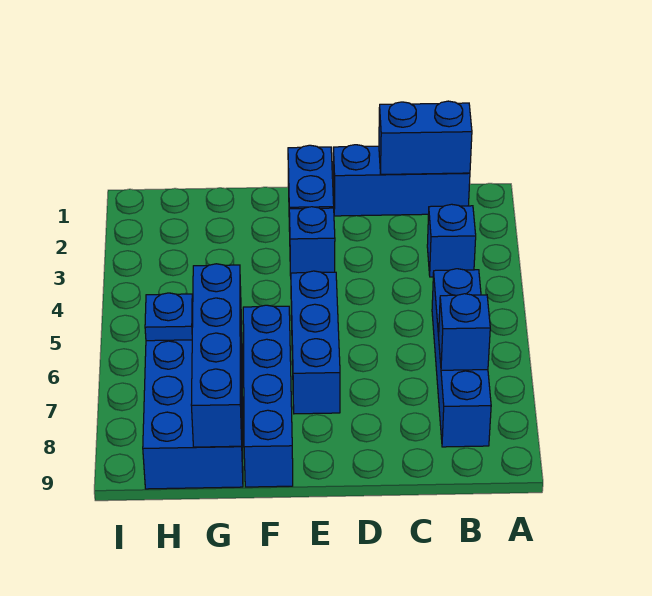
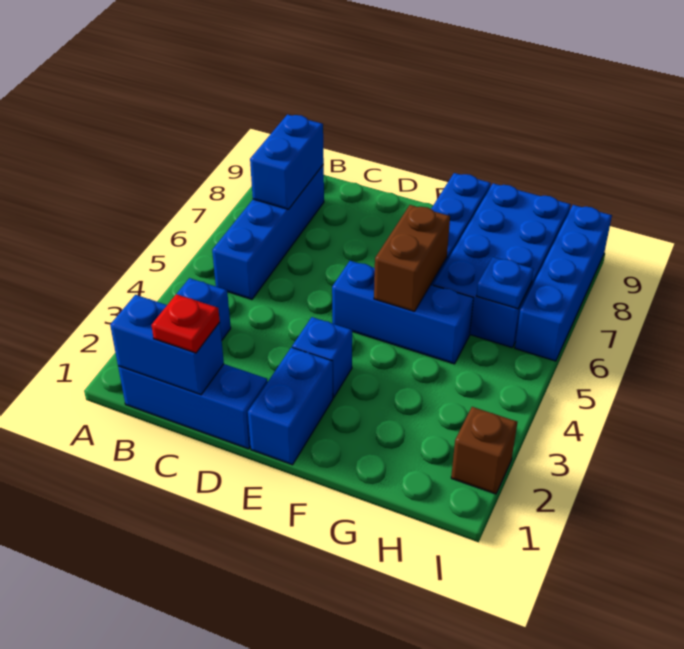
blue brick B7 level 2 -> blue brick B7:B8 level 2
none -> red plate C1 level 3
blue brick E5:E7 level 1 -> blue brick E5:G5 level 1
none -> brown brick F5:F6 level 2
blue brick G6:G9 level 2 -> blue brick I6:I9 level 1
none -> brown brick I2 level 1

